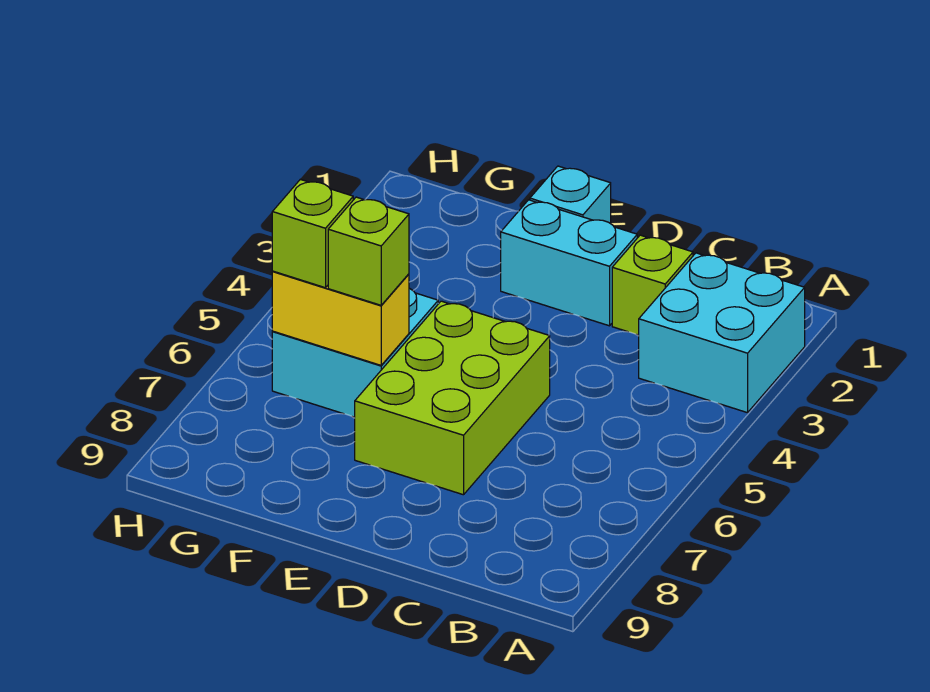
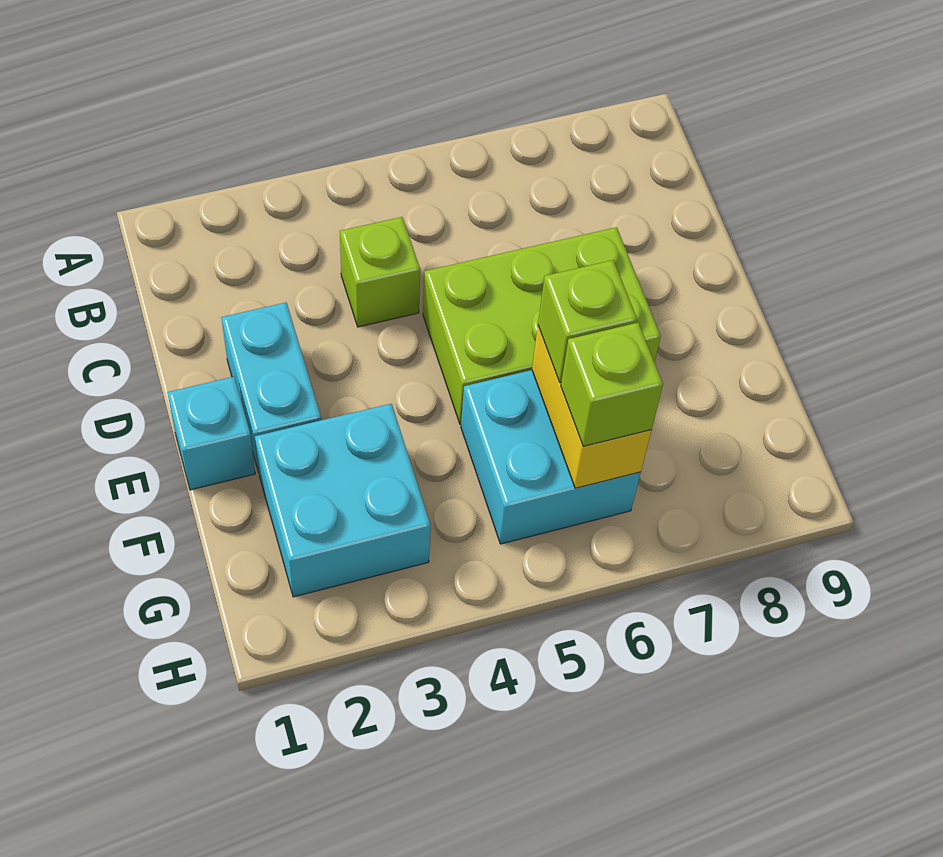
cyan brick A2:B3 level 1 -> cyan brick F2:G3 level 1
lime brick C2 level 1 -> lime brick C4 level 1

